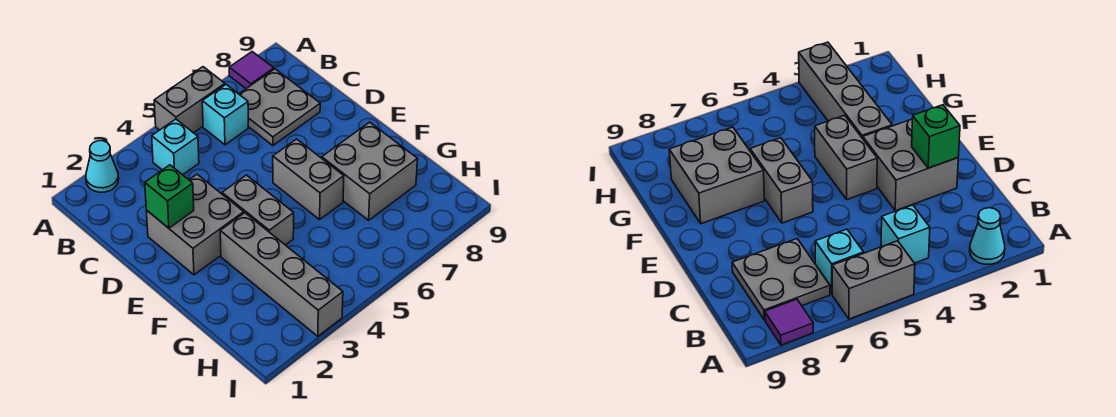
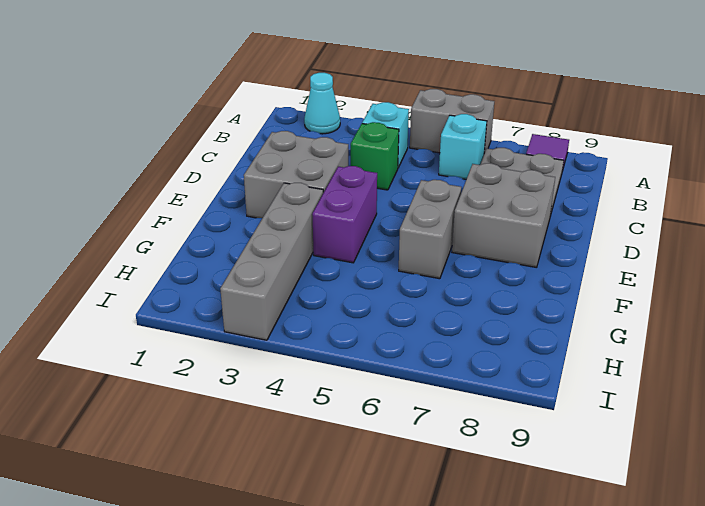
green brick D2 level 2 -> green brick C4 level 1
grey brick E4:F4 level 1 -> purple brick E4:F4 level 1
grey brick F7:G8 level 1 -> grey brick D7:E8 level 1

